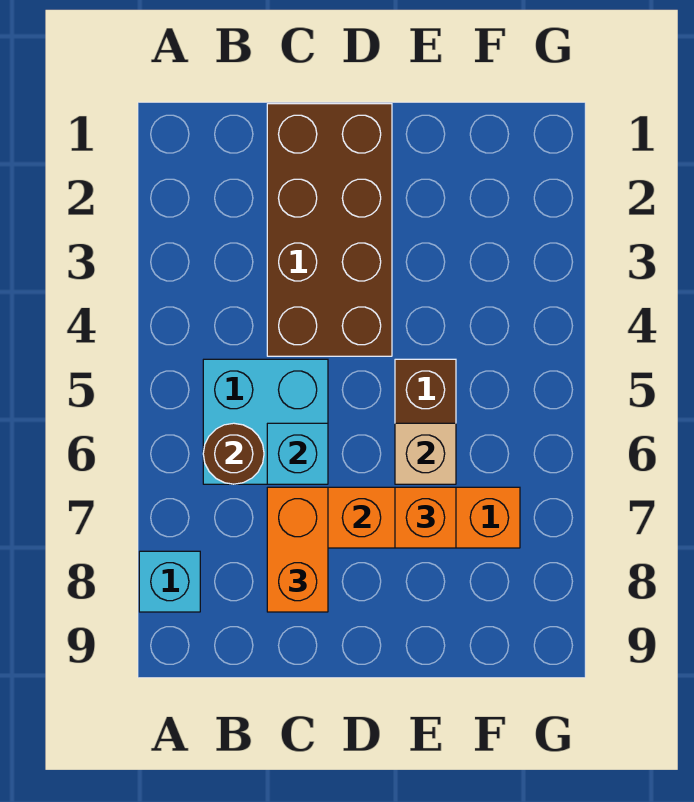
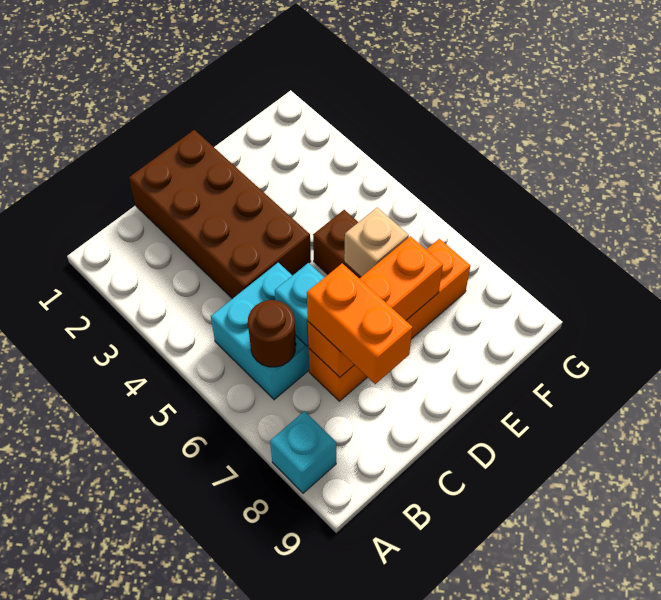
orange brick E7 level 3 -> none

